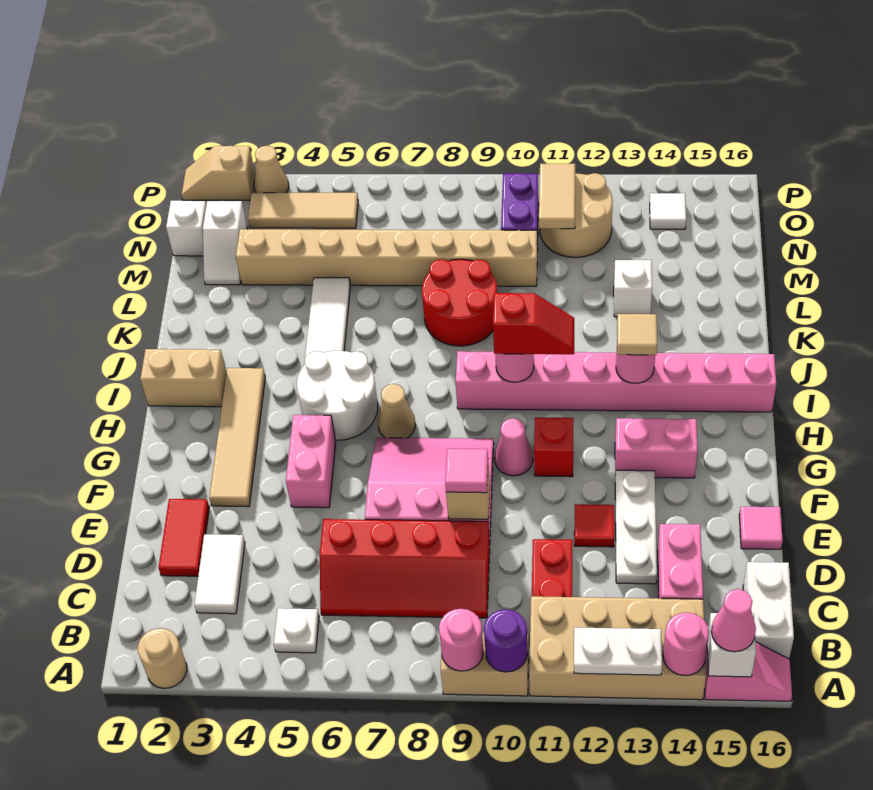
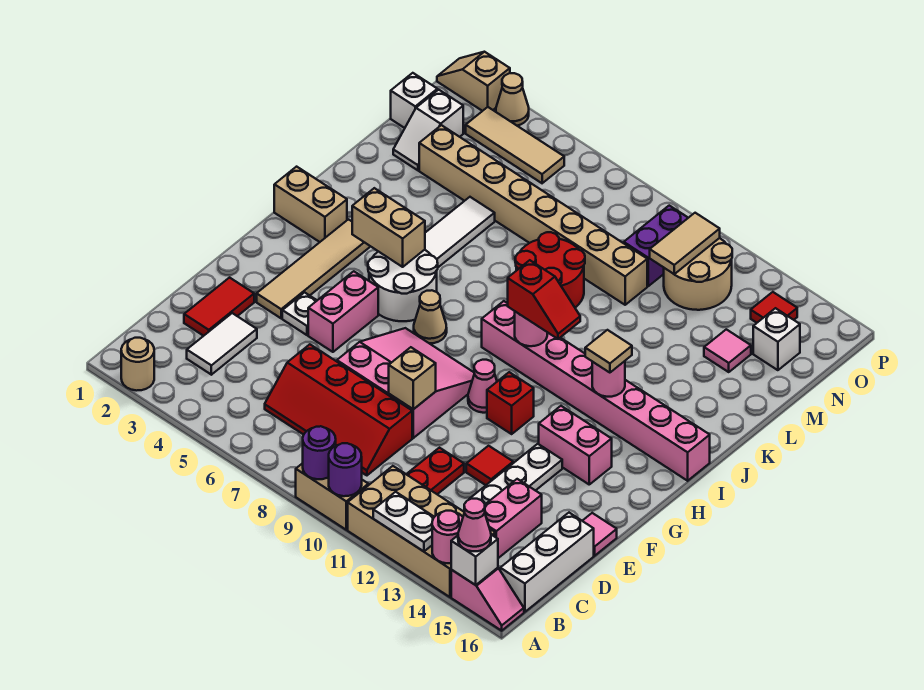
pink round brick A9 level 2 -> purple round brick A9 level 2
white plate B5 level 1 -> white plate F4 level 1
white brick B16:C16 level 1 -> white brick B16:D16 level 1
pink tile E9 level 3 -> pink tile M14 level 1
none -> tan brick I4:I5 level 2
white brick L13 level 1 -> white brick N15 level 1
white tile O14 level 1 -> red tile O14 level 1

